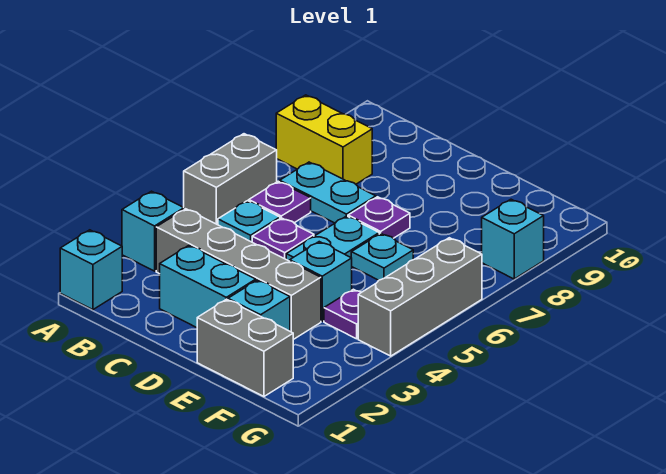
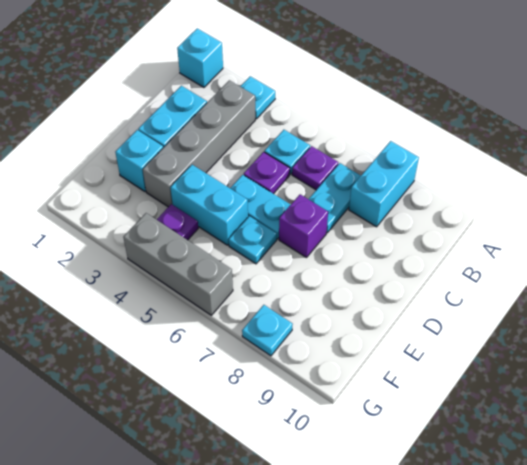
cyan brick A3 level 1 -> cyan plate A3 level 1
grey brick A5:A6 level 1 -> none
yellow brick A8:B8 level 1 -> cyan brick A8:B8 level 1
purple plate D7 level 1 -> purple brick D7 level 1
grey brick E1:F1 level 1 -> none
cyan brick E4 level 1 -> cyan brick E4:E5 level 1
cyan brick G8 level 1 -> cyan plate G8 level 1

